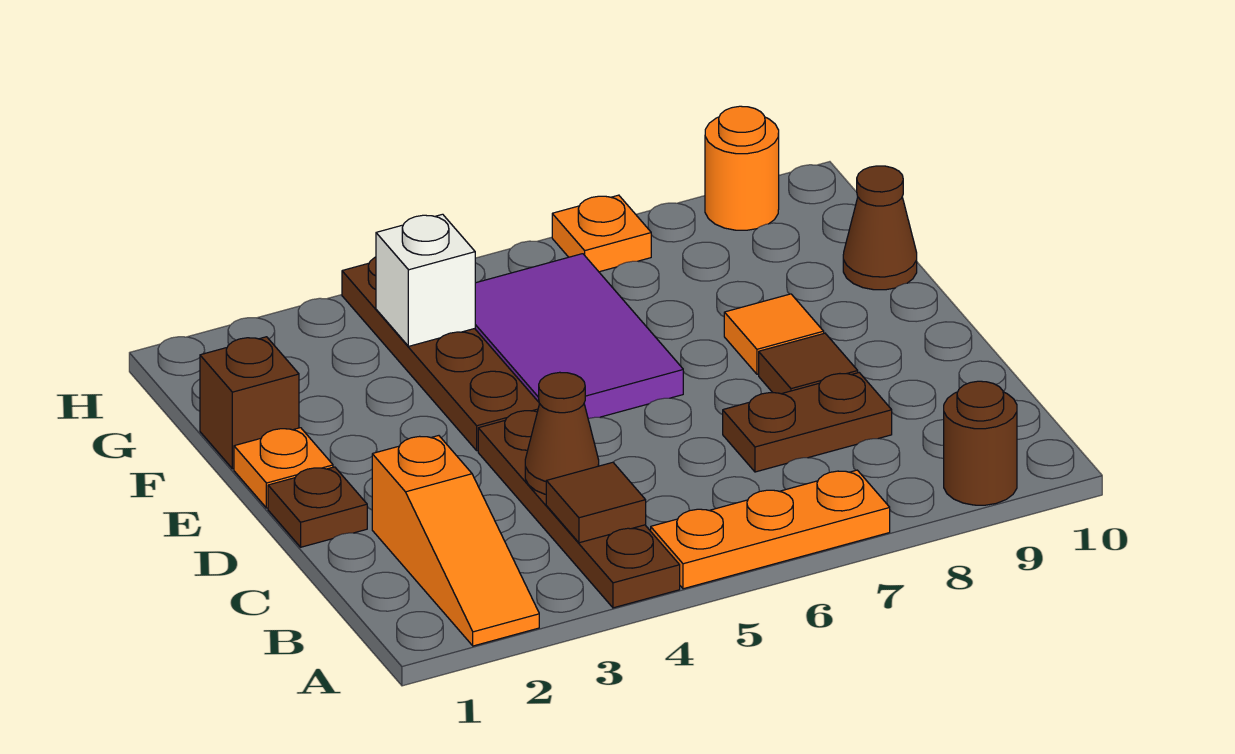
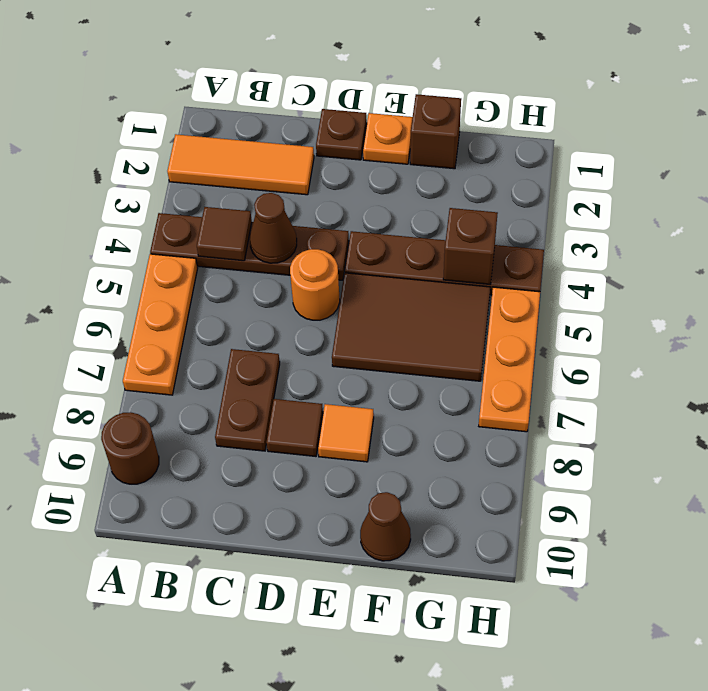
orange slope A2:C2 level 1 top C -> orange tile A2:C2 level 1
purple tile E5:G6 level 1 -> brown tile E5:G6 level 1
white brick G4 level 2 -> brown brick G4 level 2
orange plate H7 level 1 -> orange plate H5:H7 level 1
orange round brick H9 level 1 -> orange round brick D5 level 1

